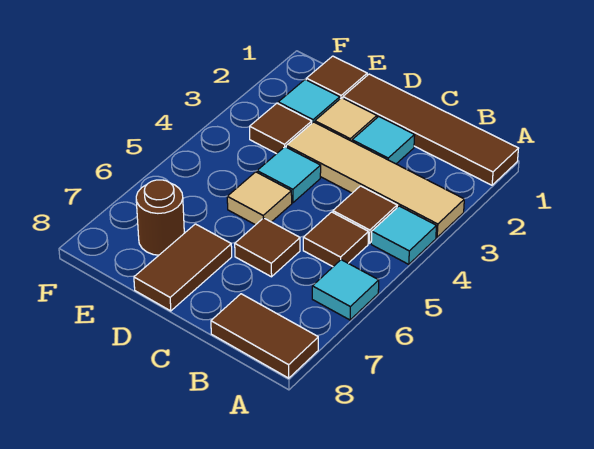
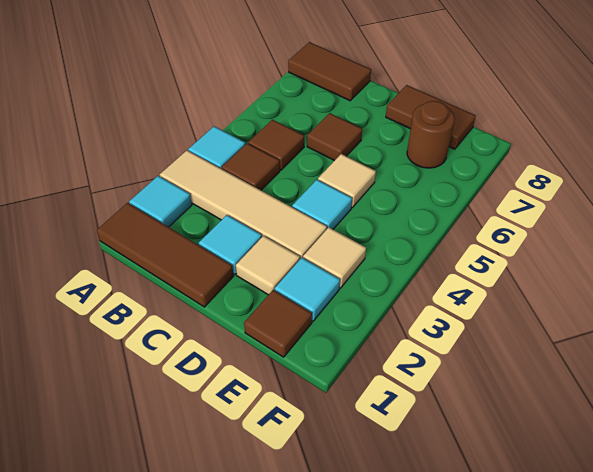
brown tile A1:D1 level 1 -> brown tile A1:C1 level 1
cyan tile A6 level 1 -> cyan tile A2 level 1
brown tile D7:D8 level 1 -> brown tile D8:E8 level 1
brown tile E3 level 1 -> tan tile E3 level 1

